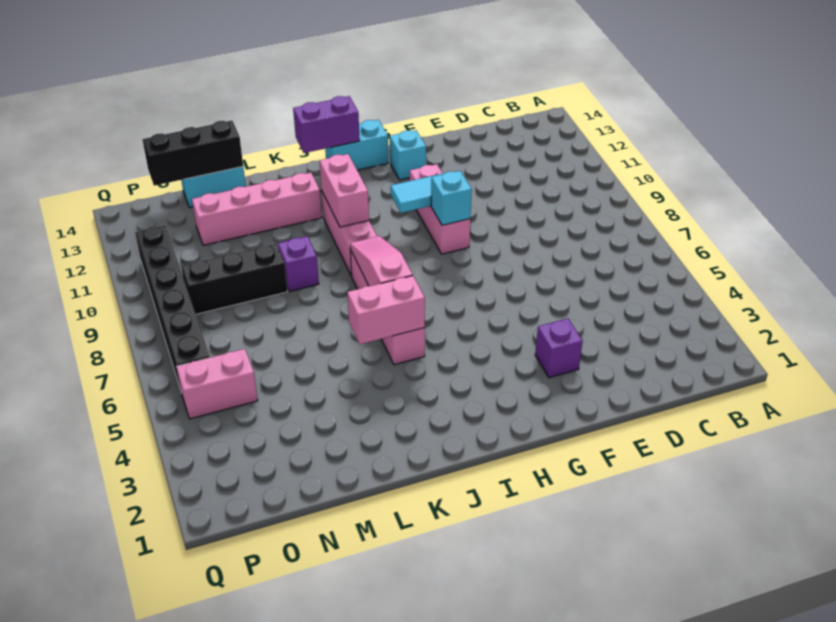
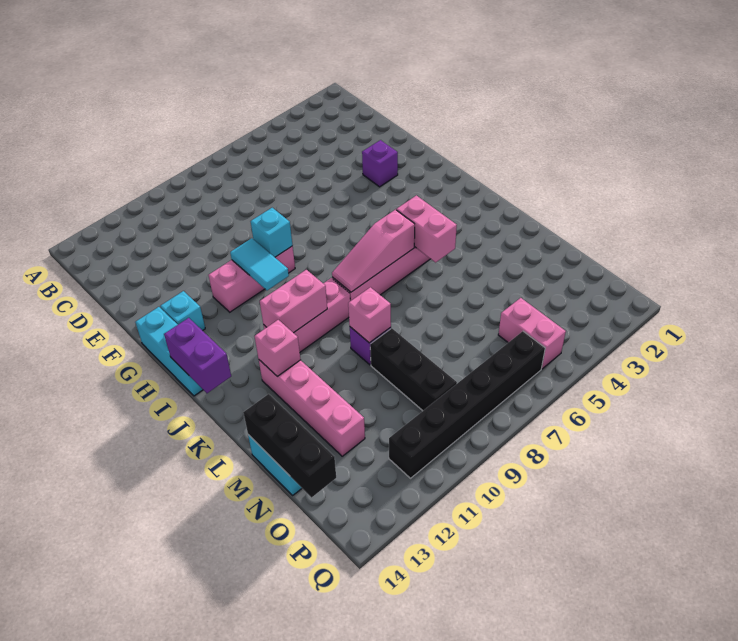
cyan brick H14:I14 level 1 -> cyan brick G14:I14 level 1
none -> pink brick K12 level 2
none -> pink brick L9 level 2

